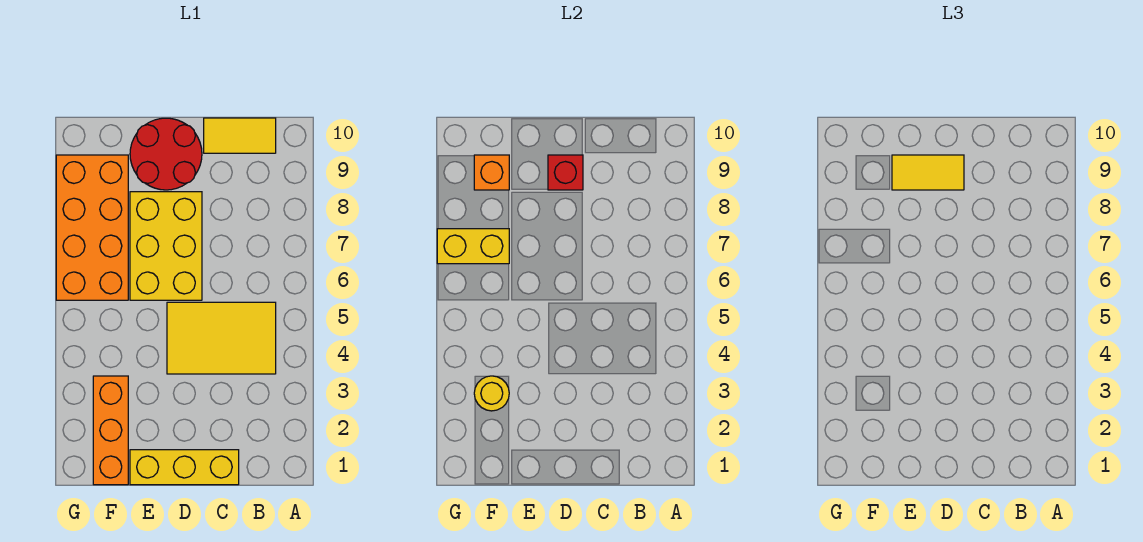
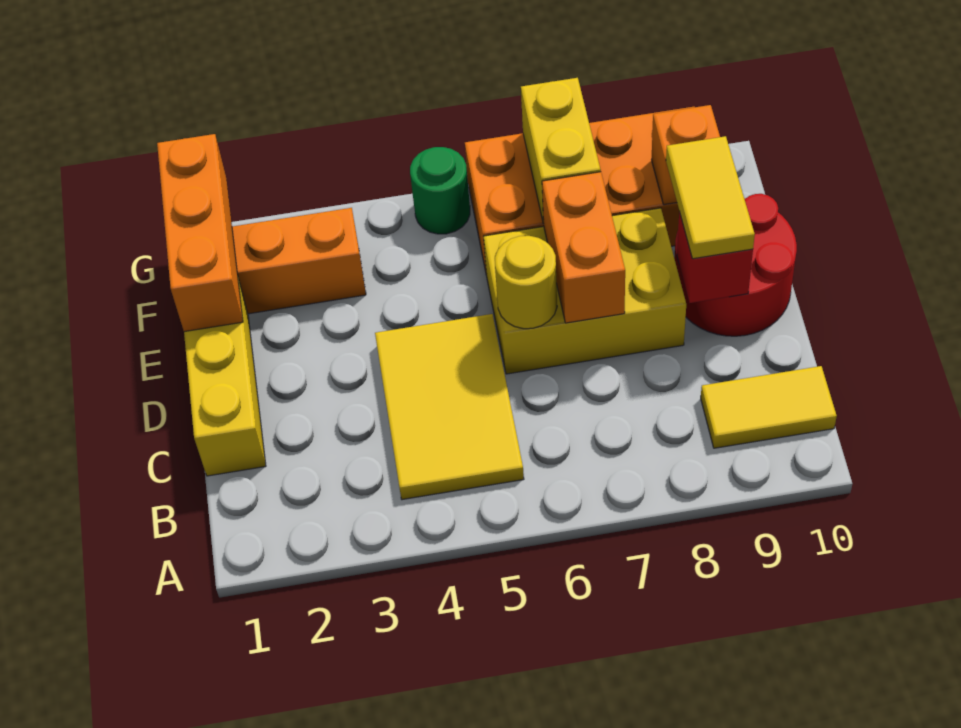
yellow tile B10:C10 level 1 -> yellow tile B9:B10 level 1
none -> orange brick D7:E7 level 2
none -> orange brick E1:G1 level 2
yellow round brick F3 level 2 -> yellow round brick D6 level 2
none -> green round brick G5 level 1

